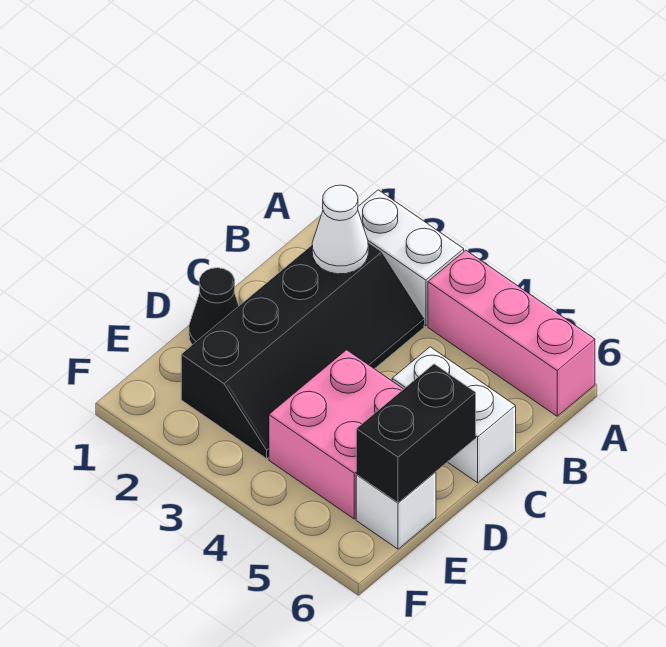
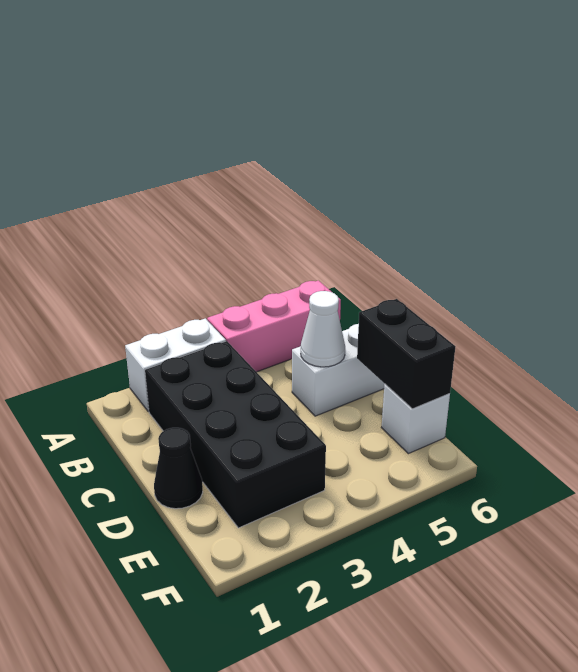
black slope B2:E3 level 1 top 2 -> black brick B2:E3 level 1
white cone B2 level 2 -> white cone C5 level 2
pink brick D4:E5 level 1 -> none

